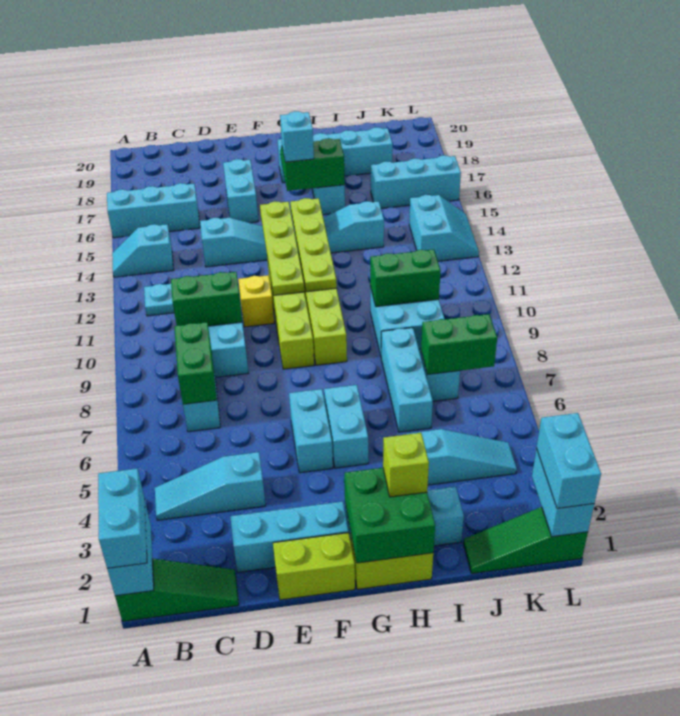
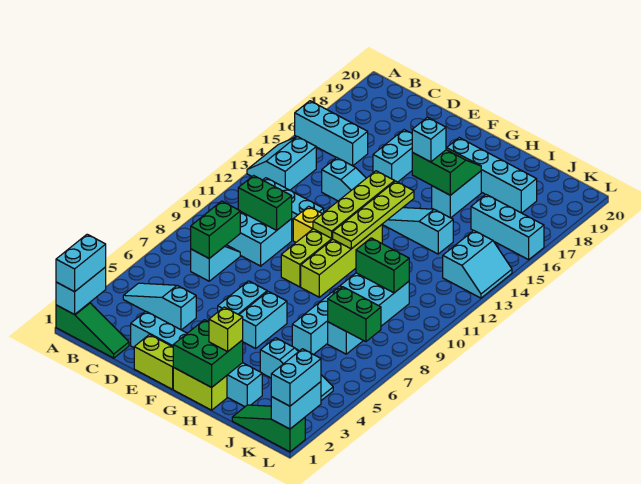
cyan slope A14:B14 level 1 top B -> cyan slope A13:B14 level 1 top B

